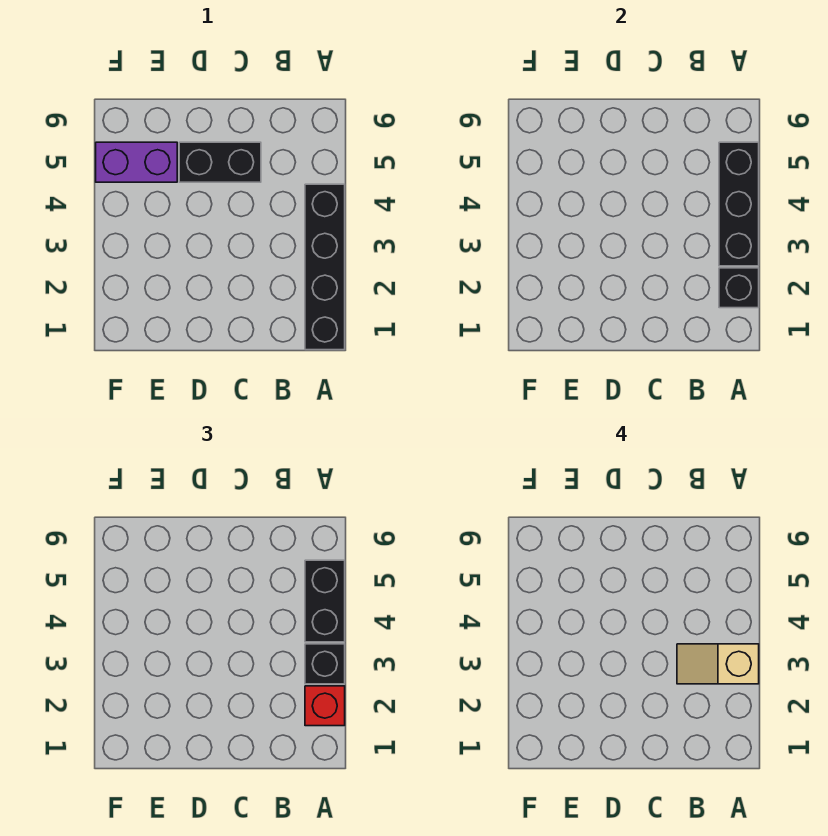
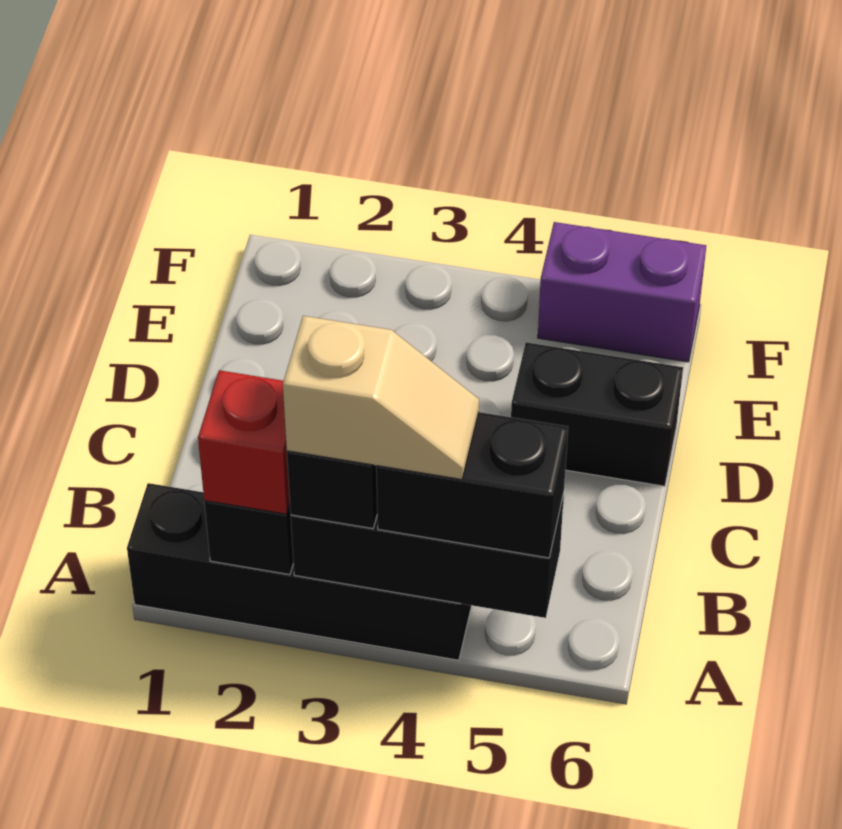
tan slope A3:B3 level 4 top A -> tan slope A3:A4 level 4 top 3
black brick C5:D5 level 1 -> black brick D5:D6 level 1
purple brick E5:F5 level 1 -> purple brick F5:F6 level 1

